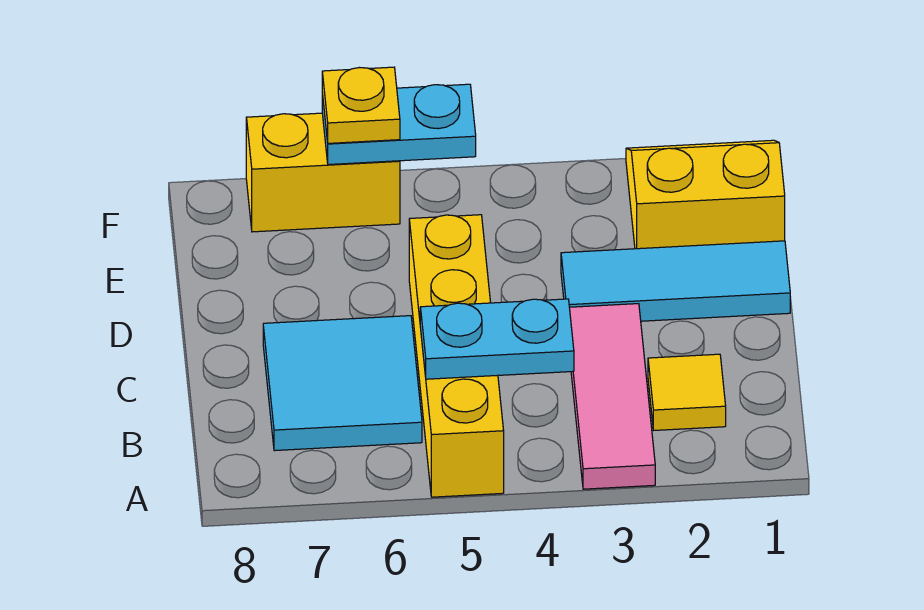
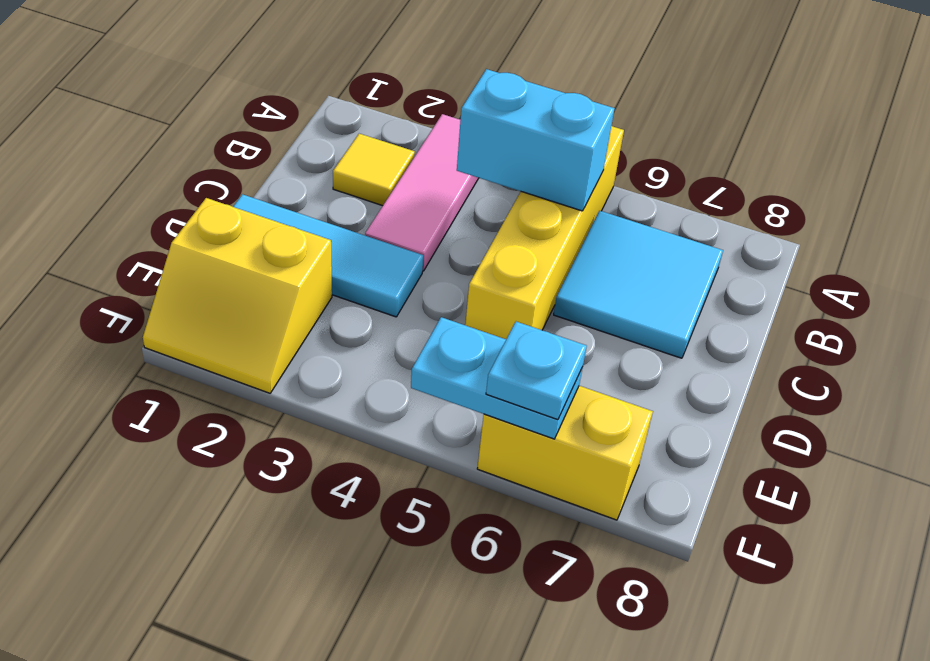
cyan plate B4:B5 level 2 -> cyan brick B4:B5 level 2
yellow plate F6 level 3 -> cyan plate F6 level 3

